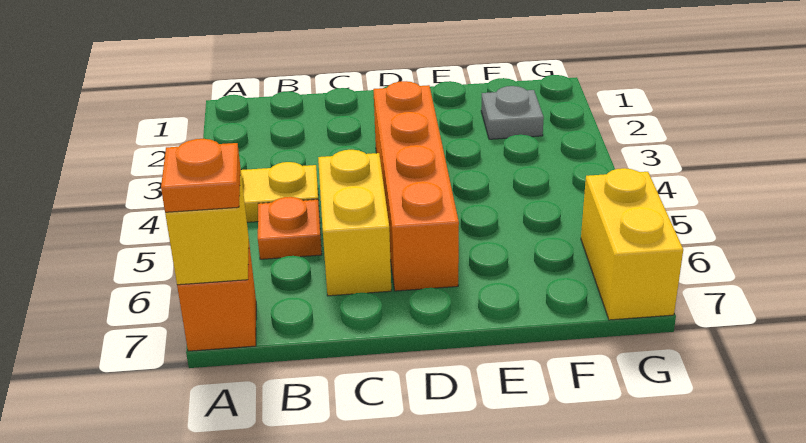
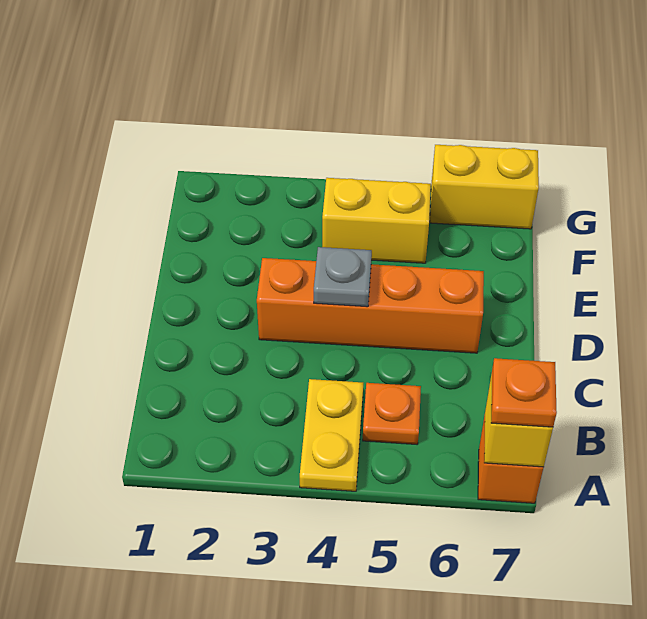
yellow brick C5:C6 level 1 -> yellow brick F4:F5 level 1
grey plate F2 level 1 -> grey plate D4 level 2

